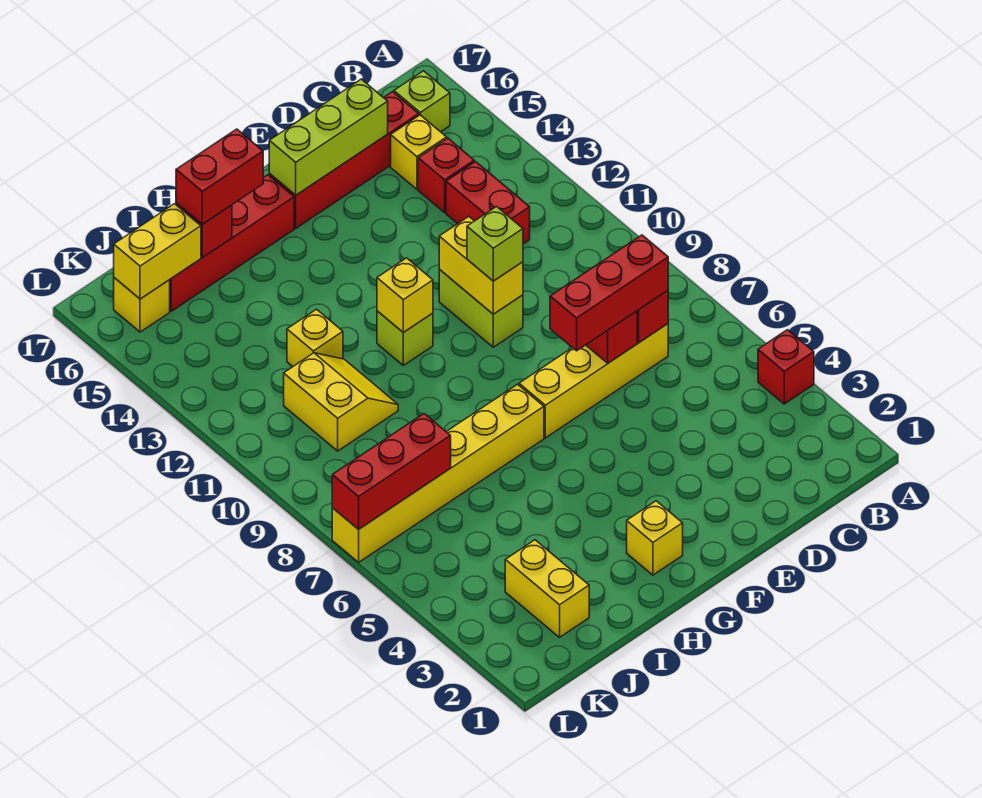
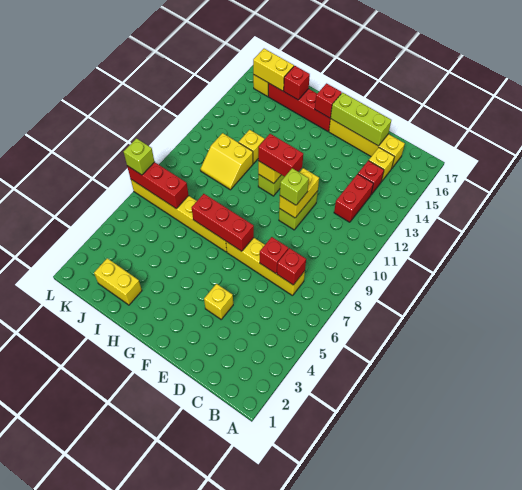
red brick A4 level 1 -> red brick G16 level 2
lime brick B16 level 1 -> lime brick L7 level 3
red brick C7:E7 level 3 -> red brick F7:H7 level 2
red brick C16:F16 level 1 -> yellow brick C16:F16 level 1
yellow brick G2 level 1 -> yellow brick E4 level 1
red brick H16:I16 level 3 -> red brick F11:G11 level 3
yellow slope I10:J11 level 1 top J -> yellow slope I10:J11 level 1 top 11
yellow brick J2:J3 level 1 -> yellow brick I2:J2 level 1

